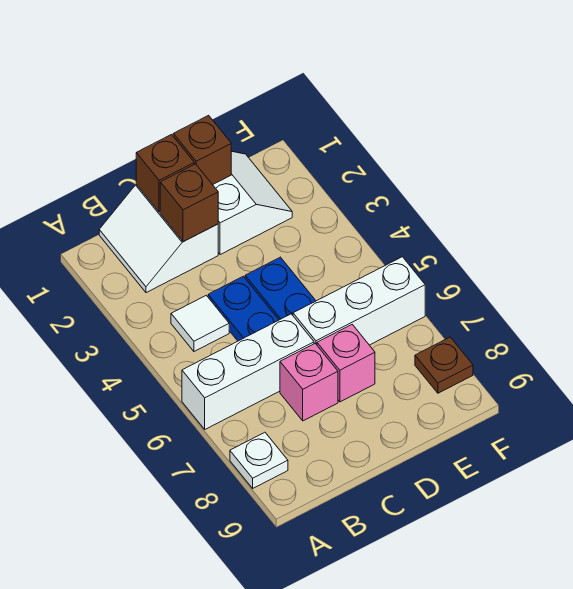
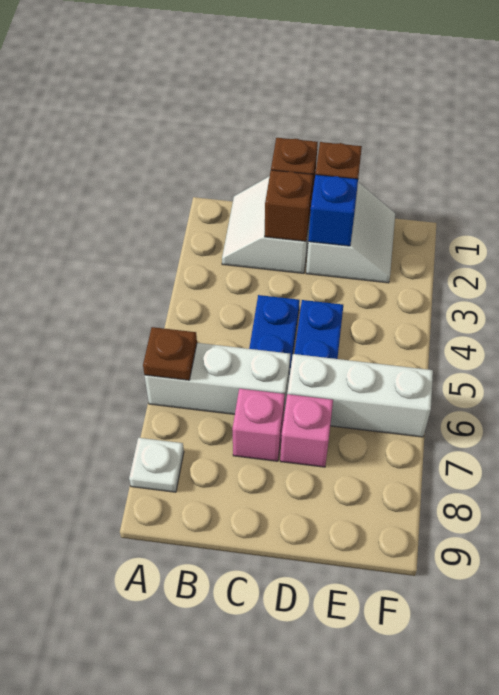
white tile B4 level 1 -> none
none -> blue brick D2 level 2
brown plate F8 level 1 -> brown plate A6 level 2

